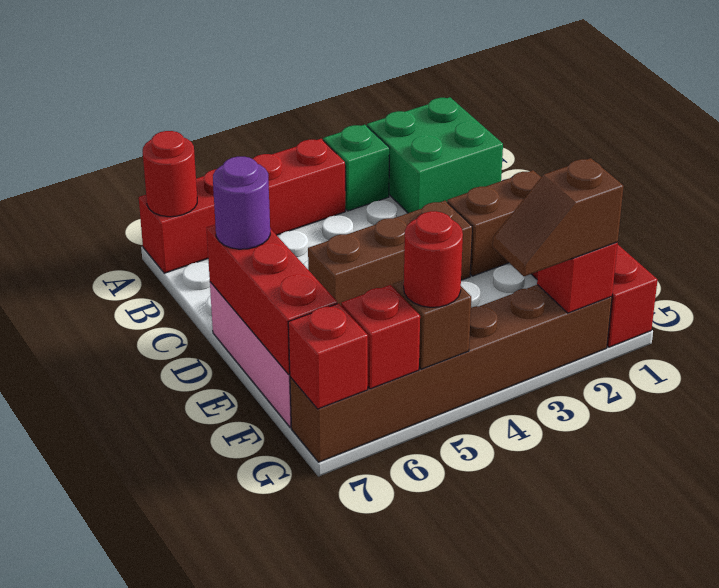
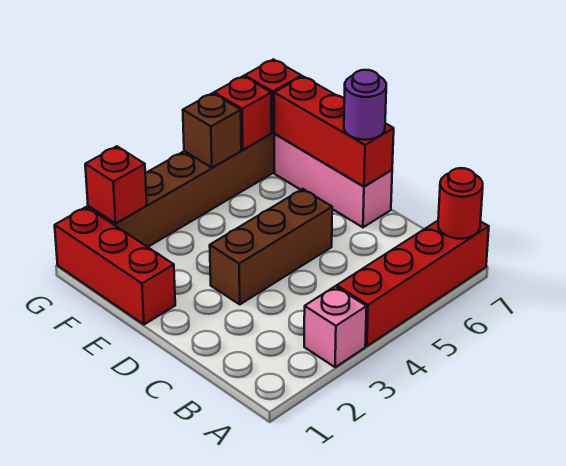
green brick A1:B2 level 1 -> none
green brick A3 level 1 -> pink brick A3 level 1
brown brick D1:D2 level 1 -> none
brown slope G2:G3 level 3 top 2 -> none
red round brick G5 level 3 -> none

